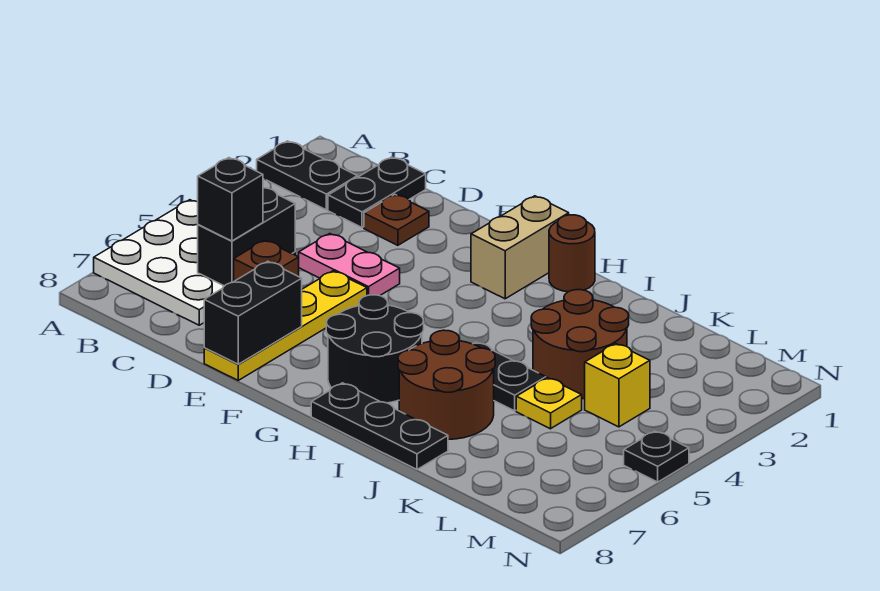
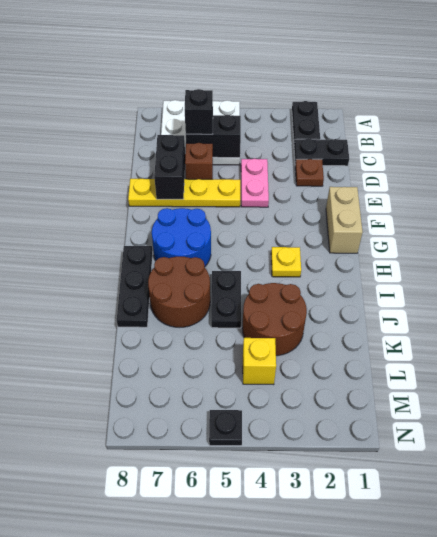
black brick E7:E8 level 2 -> black brick D7:E7 level 2
tan brick G1:G2 level 1 -> tan brick F1:G1 level 1
black round brick G6:H7 level 1 -> blue round brick G6:H7 level 1
brown round brick H1 level 1 -> none
yellow plate K5 level 1 -> yellow plate H3 level 1

